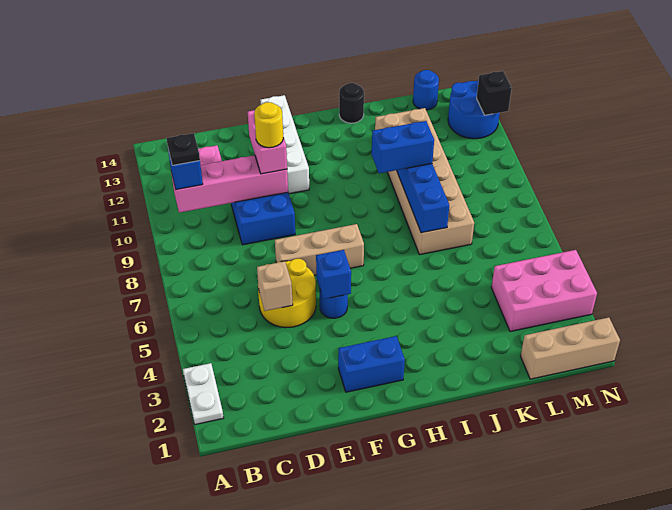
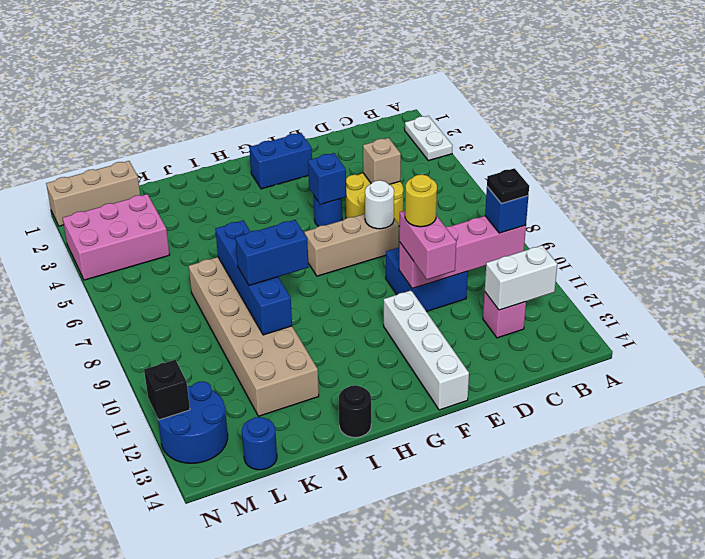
none -> white brick B12:C12 level 2
none -> white round brick E7 level 2

